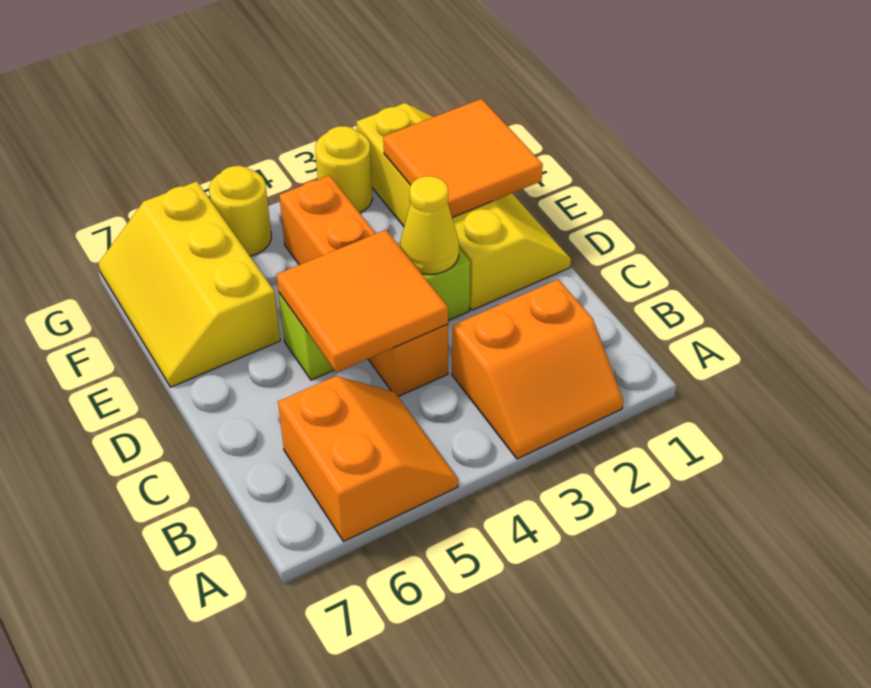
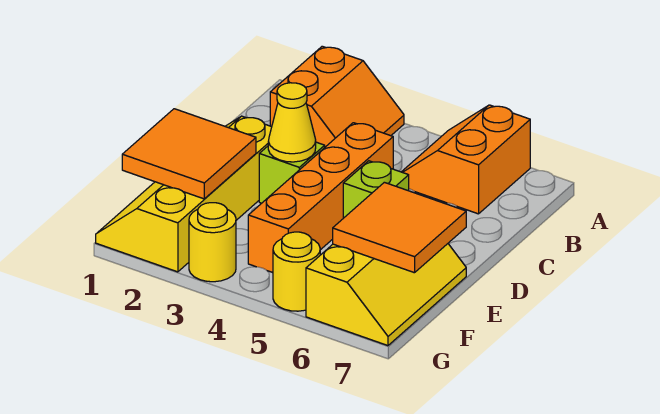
orange slope A2:B3 level 1 top B -> orange slope A2:B3 level 1 top 2
orange tile C4:D5 level 2 -> orange tile E6:F7 level 2

